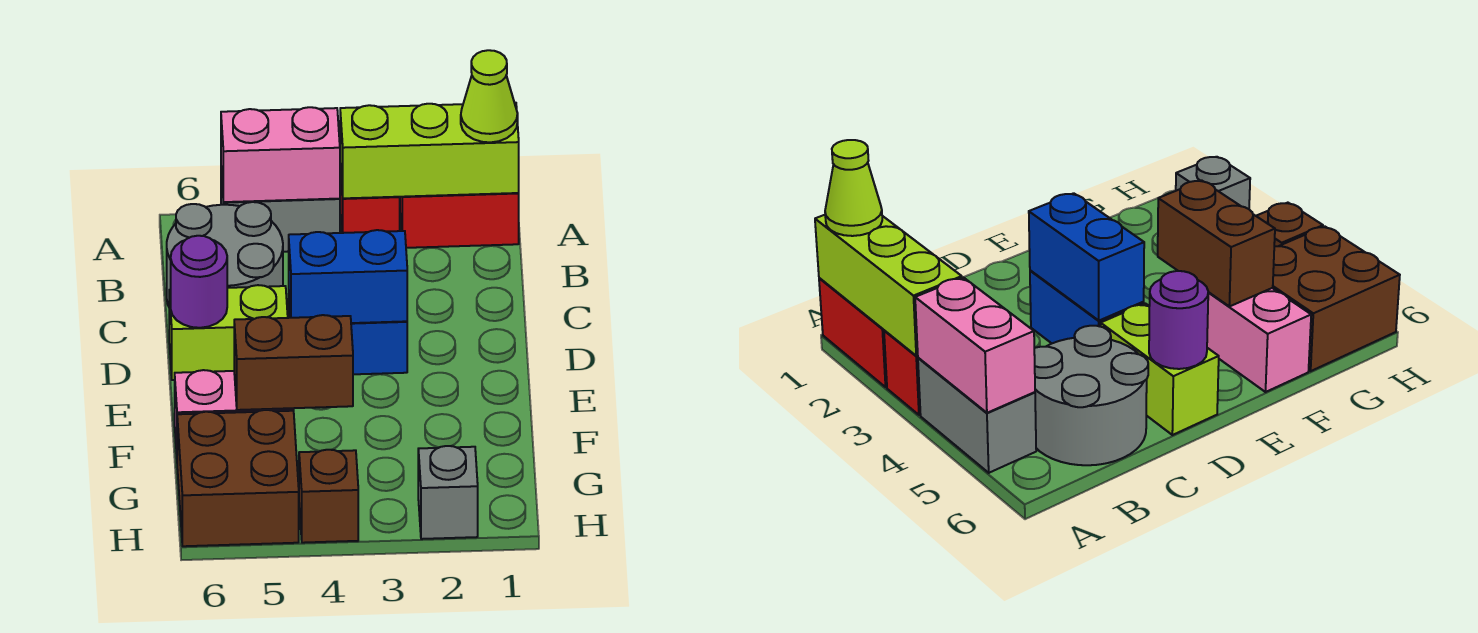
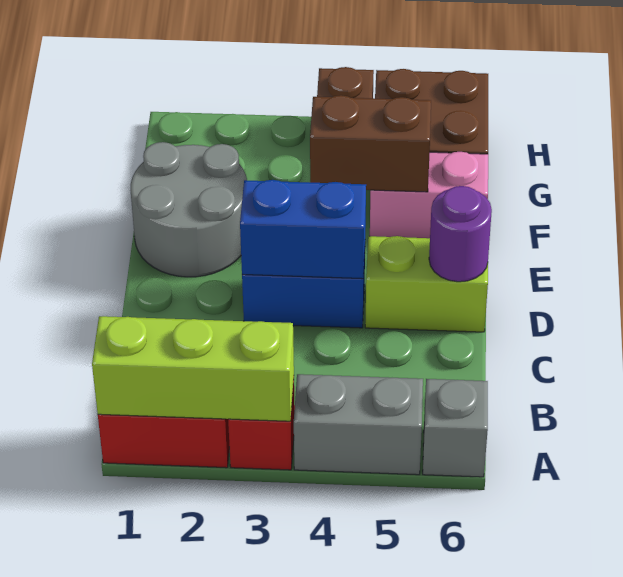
lime cone A1 level 3 -> none
pink brick A4:A5 level 2 -> none
grey round brick B5:C6 level 1 -> grey round brick E1:F2 level 1
grey brick H2 level 1 -> grey brick A6 level 1

